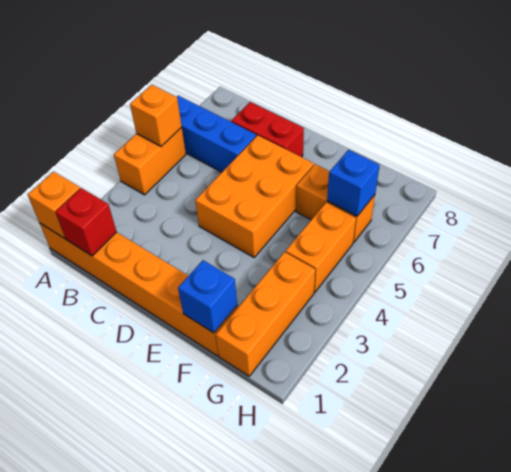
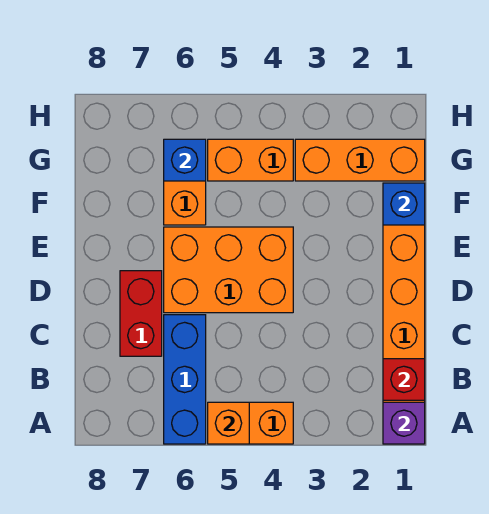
orange brick A1 level 2 -> purple brick A1 level 2

